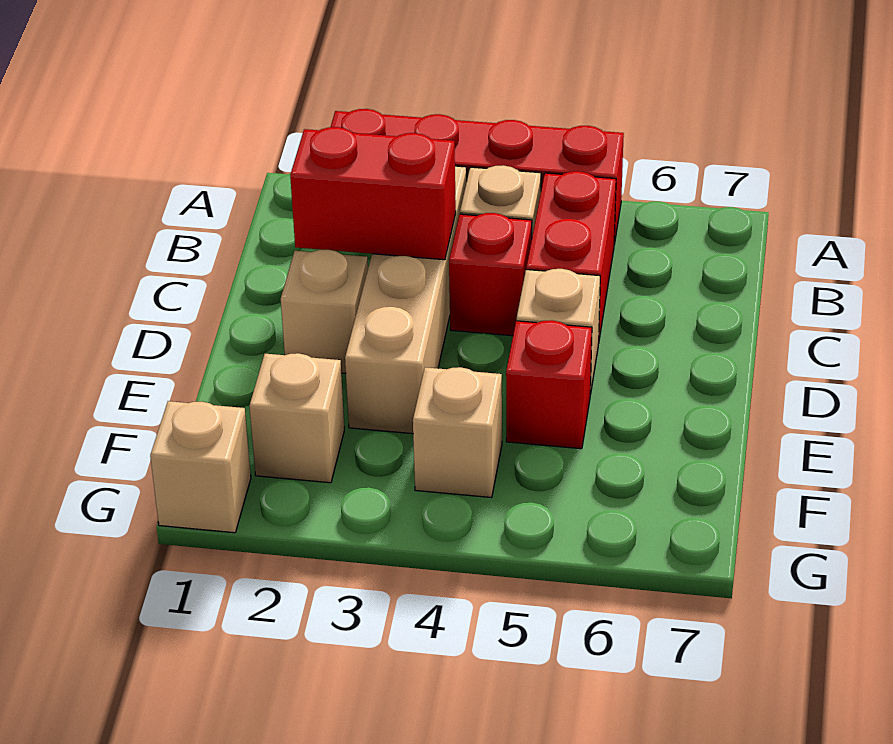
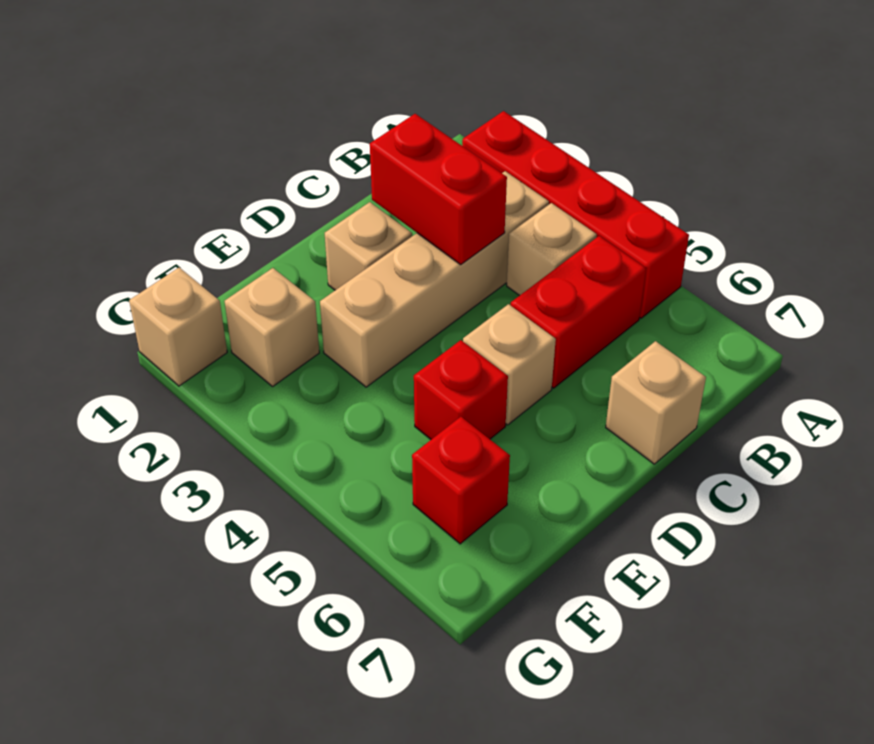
red brick C4 level 1 -> red brick F6 level 1
tan brick F4 level 1 -> tan brick C7 level 1

